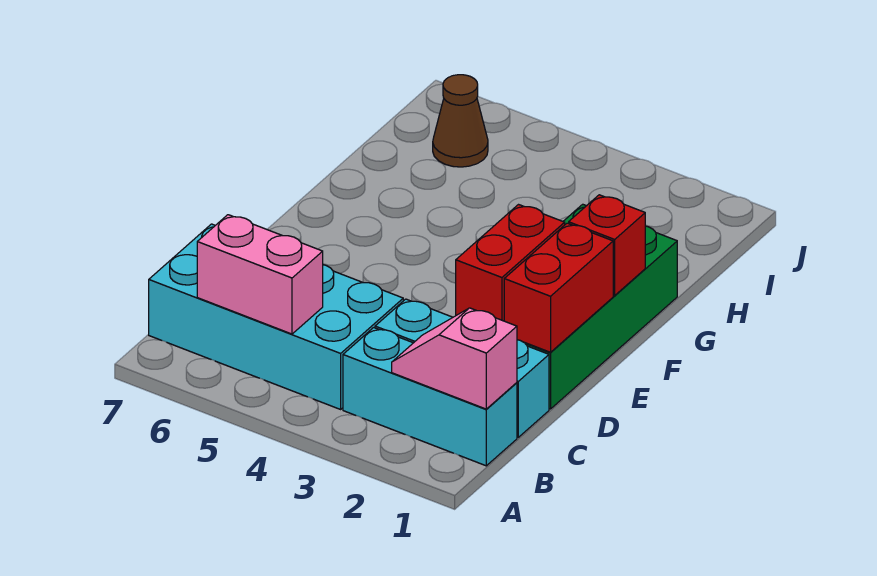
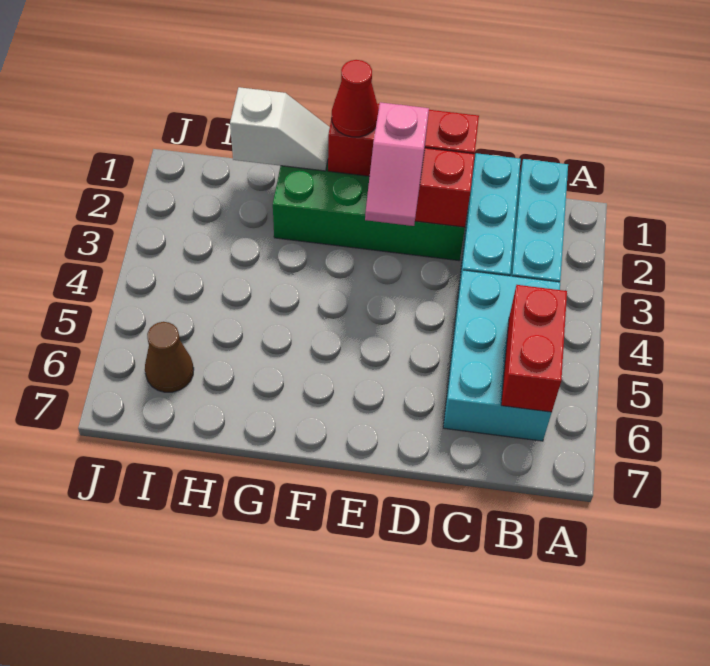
pink slope B1:B2 level 2 top 1 -> pink slope E2:E3 level 3 top 2
cyan brick B4:C7 level 1 -> cyan brick B4:C6 level 1
pink brick B5:B6 level 2 -> red brick B5:B6 level 2
none -> red cone F1 level 3
none -> white slope G1:H1 level 2 top H

